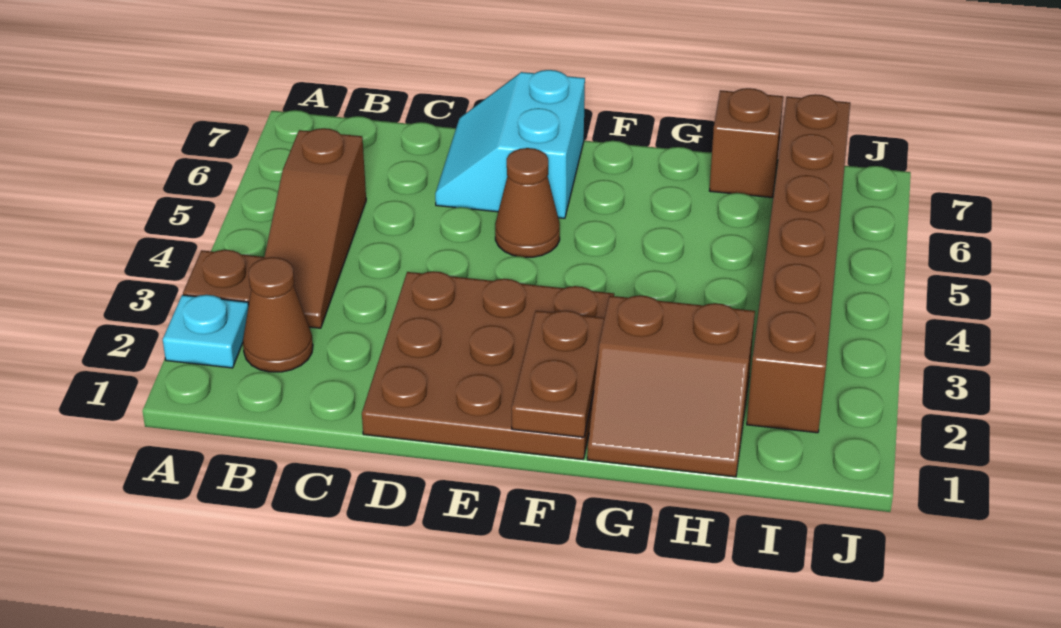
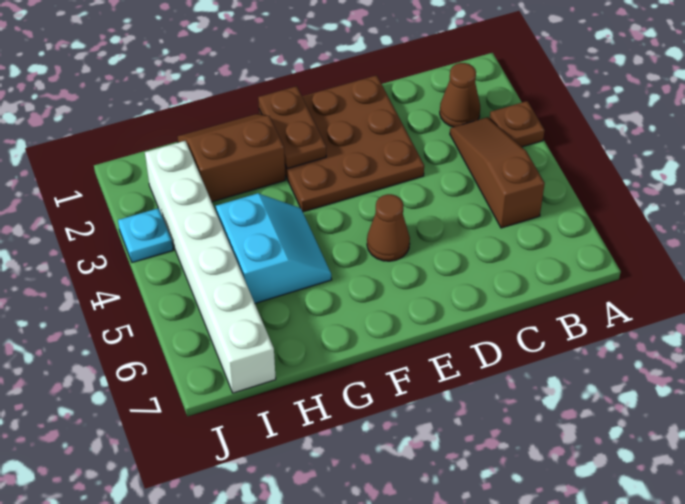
cyan plate A2 level 1 -> cyan plate J3 level 1
cyan slope D6:E7 level 1 top E -> cyan slope G4:H5 level 1 top H
brown brick H7 level 1 -> none
brown brick I2:I7 level 1 -> white brick I2:I7 level 1

